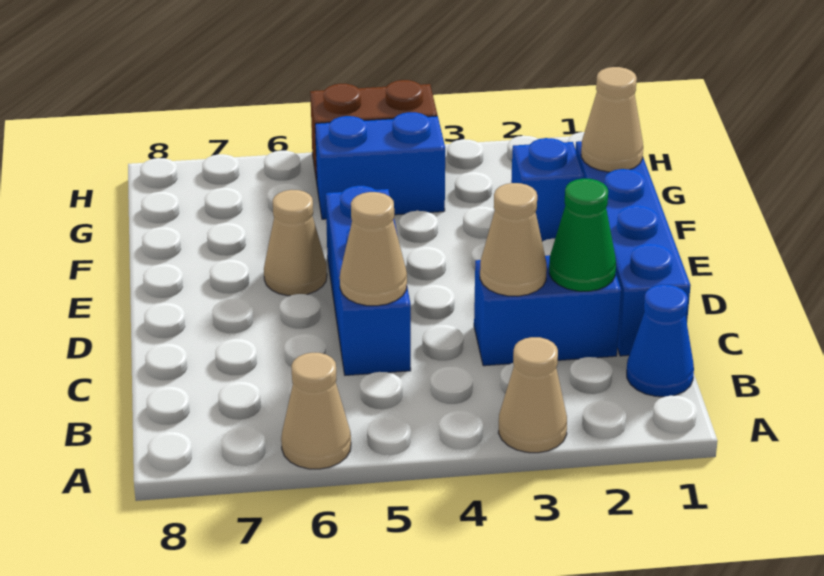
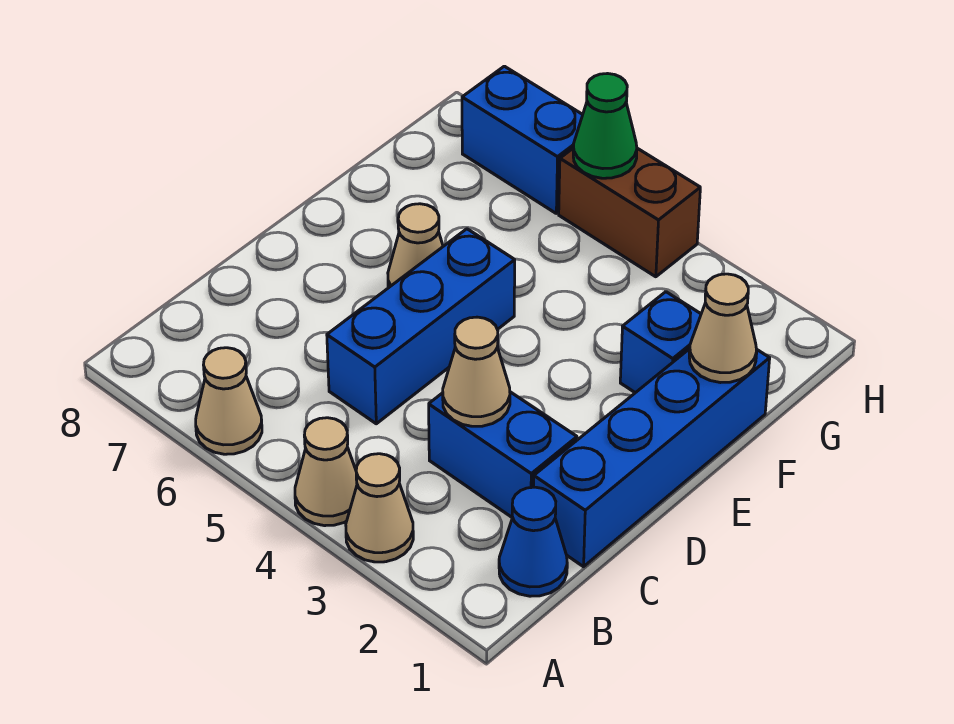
green cone C2 level 2 -> green cone H5 level 2
tan cone C5 level 2 -> tan cone A4 level 1
blue brick G4:G5 level 1 -> blue brick H6:H7 level 1

